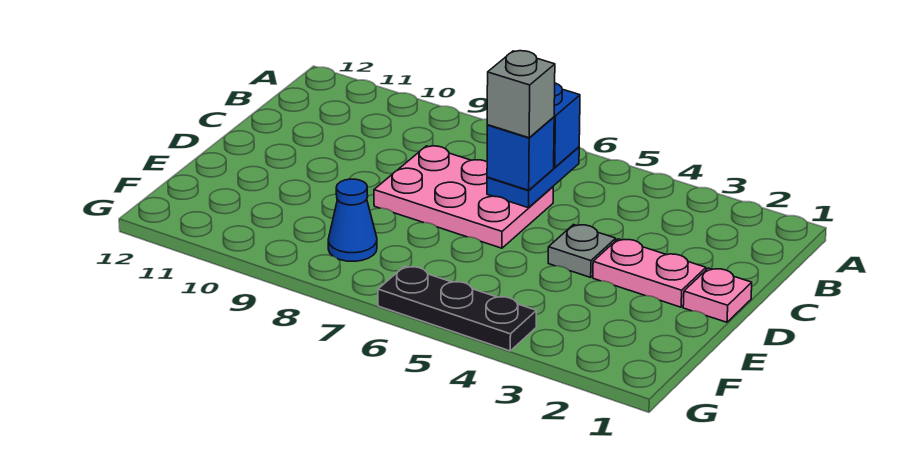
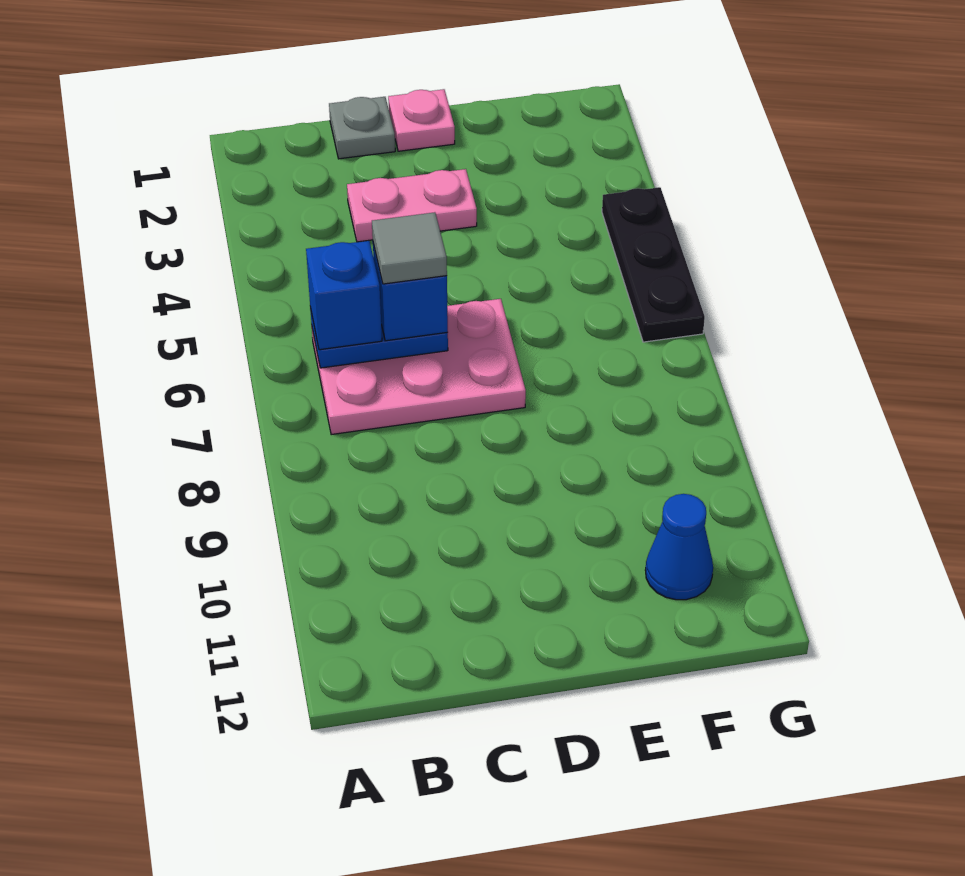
pink plate C6:D8 level 1 -> pink plate B6:D7 level 1
grey brick C6 level 4 -> grey tile C6 level 4
pink plate D2:D3 level 1 -> pink plate C3:D3 level 1
grey plate D4 level 1 -> grey plate C1 level 1
blue cone F8 level 1 -> blue cone F11 level 1

